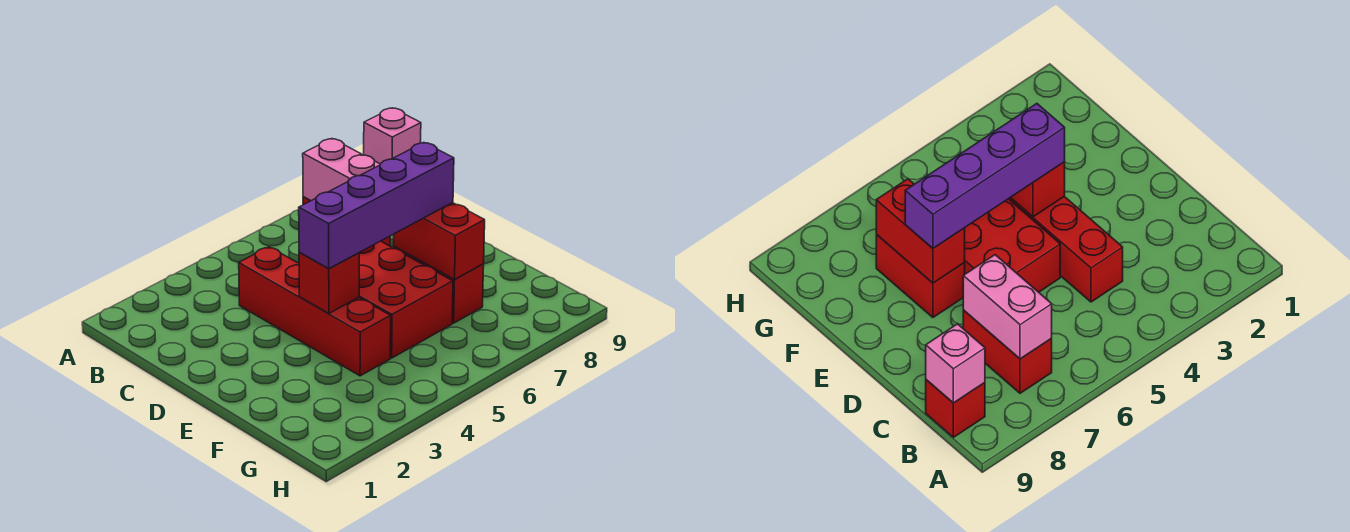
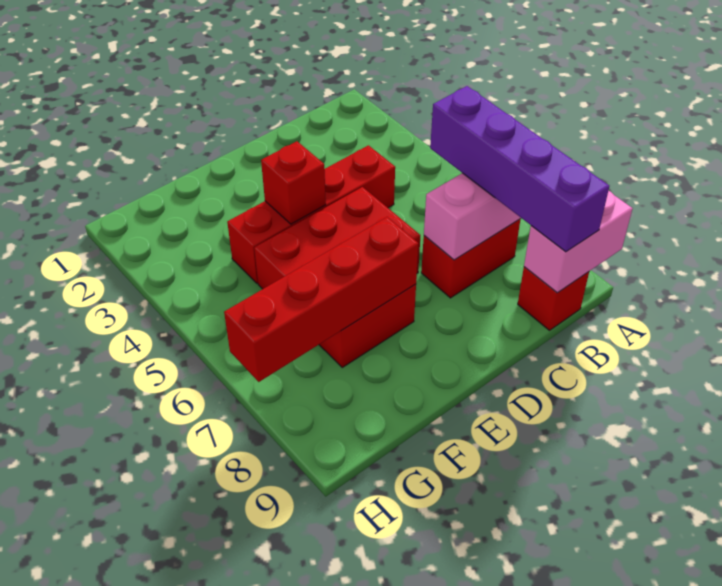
pink brick B9 level 2 -> pink brick A9:B9 level 2
purple brick E4:E7 level 3 -> purple brick B6:B9 level 3
red brick E7:F7 level 2 -> red brick E7:H7 level 2

